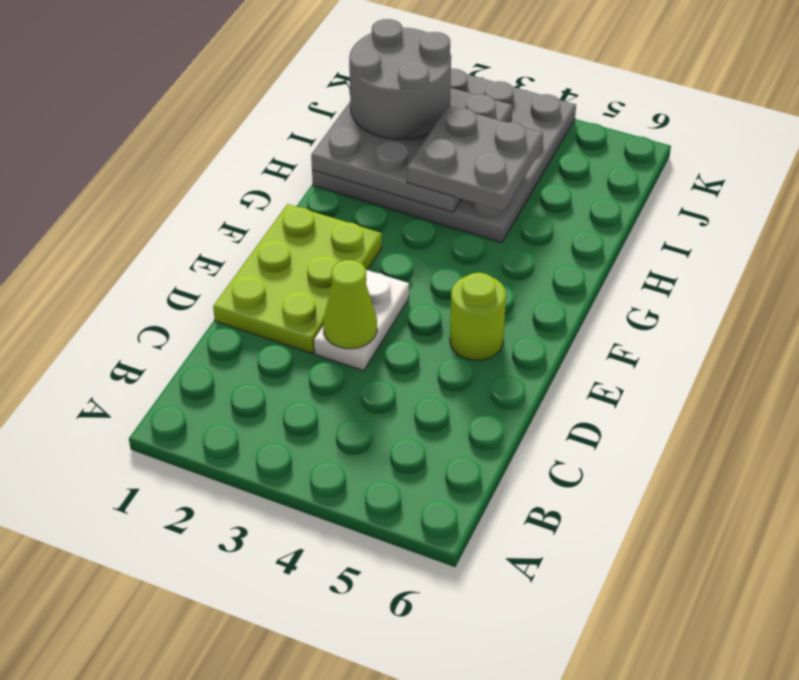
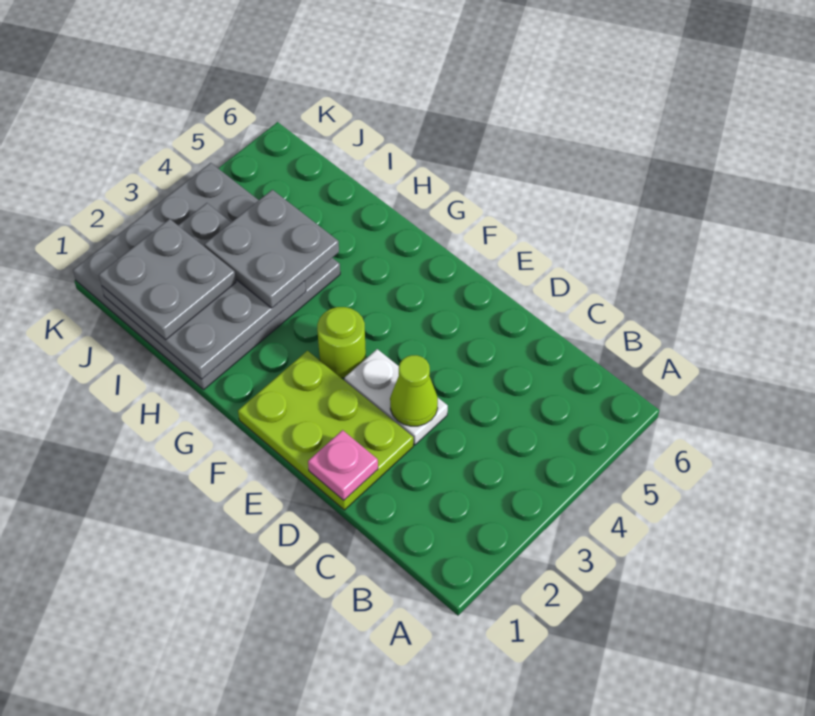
none -> pink plate D1 level 2
lime round brick E5 level 1 -> lime round brick F3 level 1
grey round brick I1:J2 level 3 -> grey plate I1:J2 level 3

